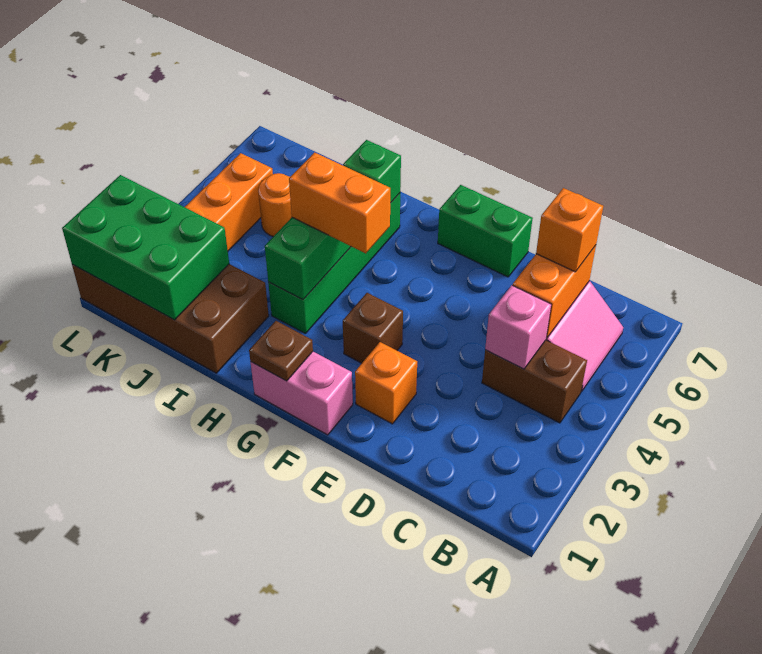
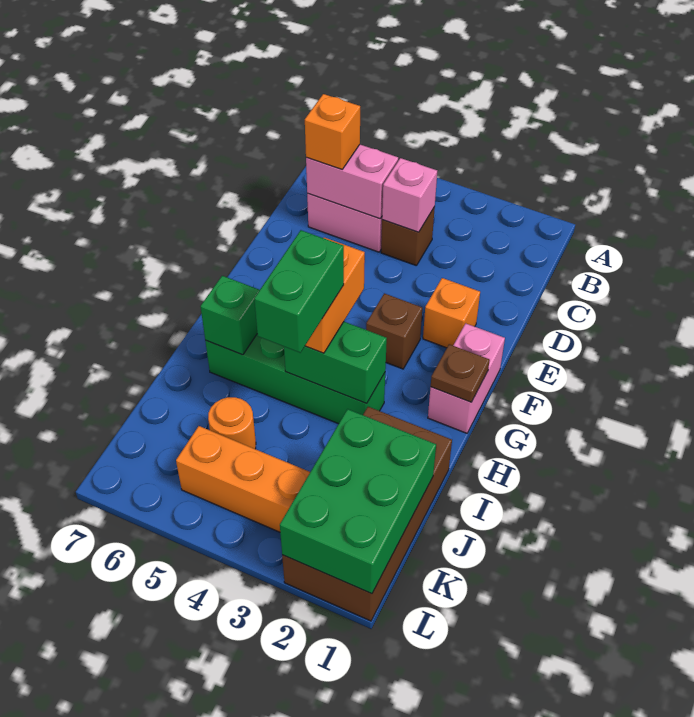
brown brick B4:C4 level 1 -> brown brick C4 level 1
orange brick C5:C6 level 2 -> pink brick C5:C6 level 2
green brick E7:F7 level 1 -> green brick H4:I4 level 4

